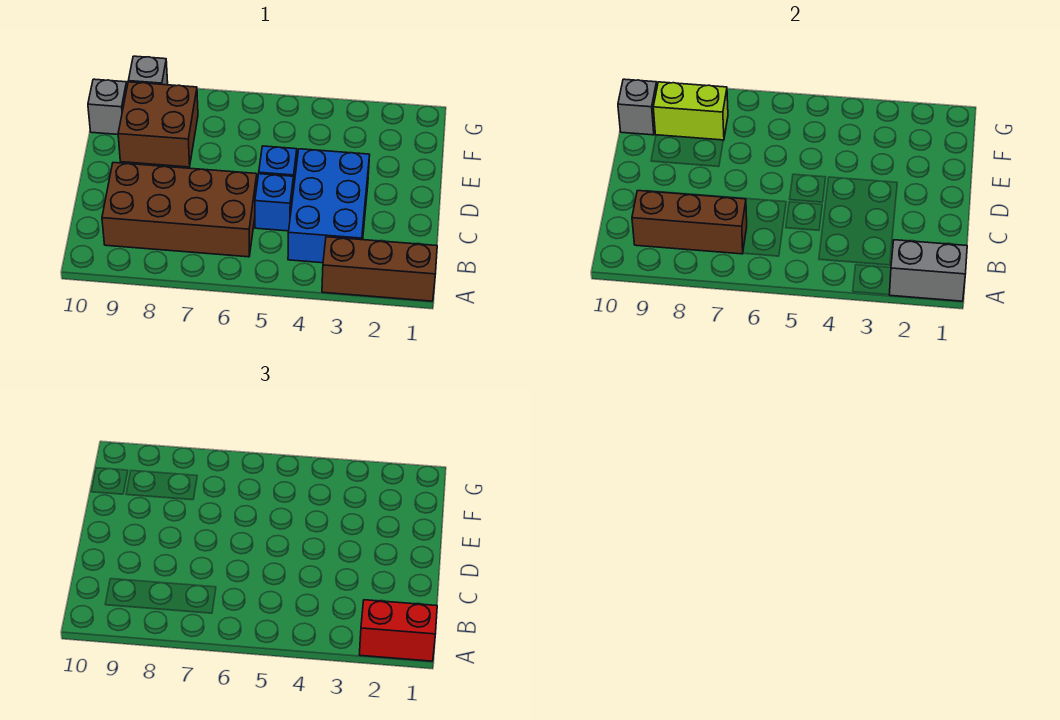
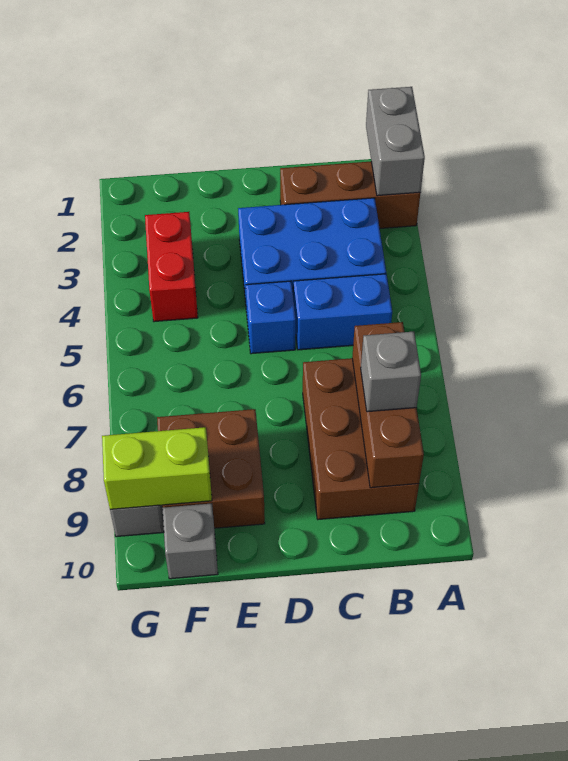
brown brick A1:A3 level 1 -> brown brick A2:C2 level 1
red brick A1:A2 level 3 -> red brick F3:F4 level 1
brown brick B6:C9 level 1 -> brown brick B7:C9 level 1
blue brick C5 level 1 -> blue brick B5:C5 level 1
lime brick F8:F9 level 2 -> lime brick F9:G9 level 2
grey brick F10 level 2 -> grey brick B8 level 3

